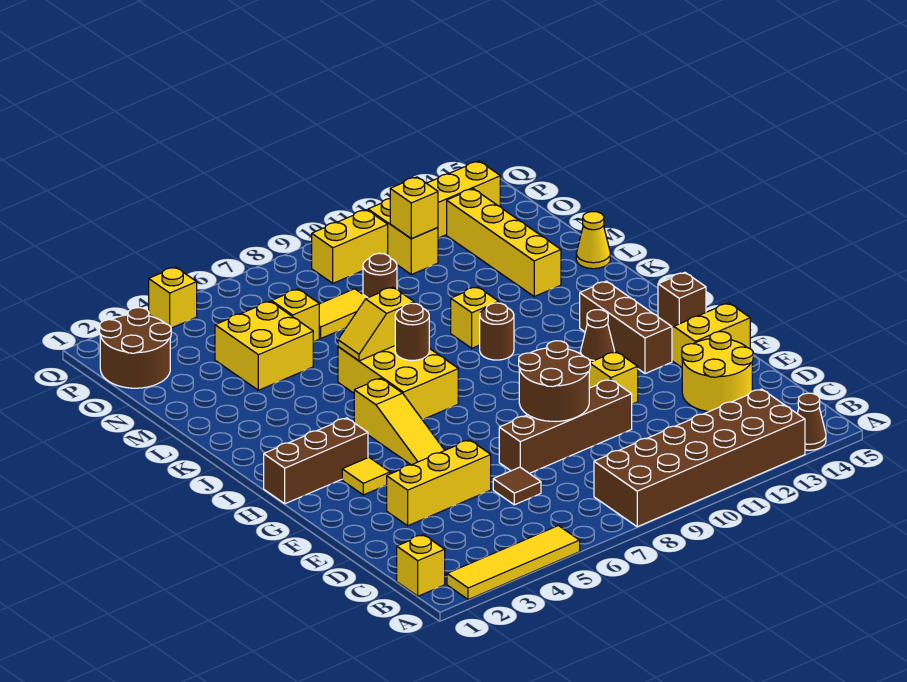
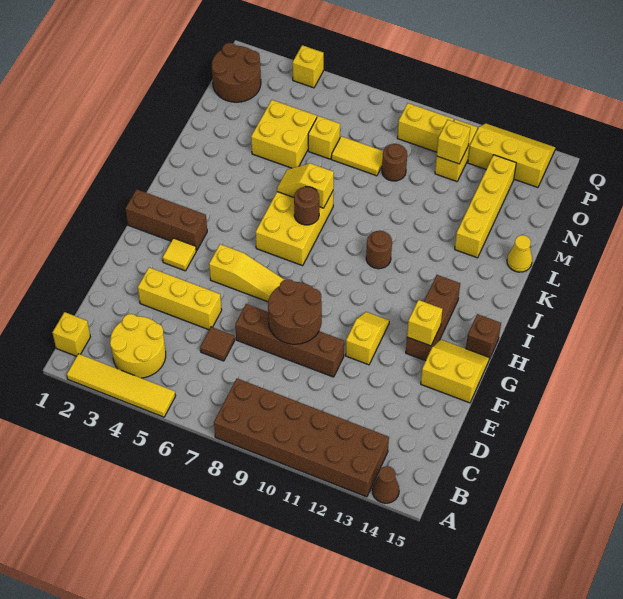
yellow round brick D13:E14 level 1 -> yellow round brick B3:C4 level 1
yellow slope G5:I5 level 1 top I -> yellow slope G5:G7 level 1 top 5
brown cone H12 level 1 -> none
yellow brick K10 level 1 -> yellow brick G13 level 2

